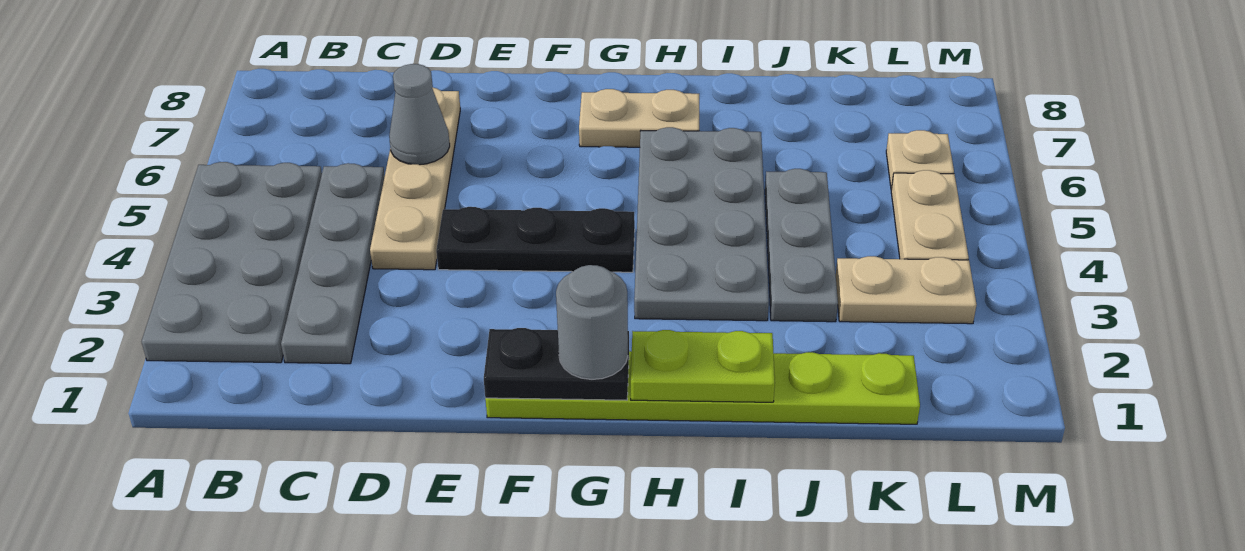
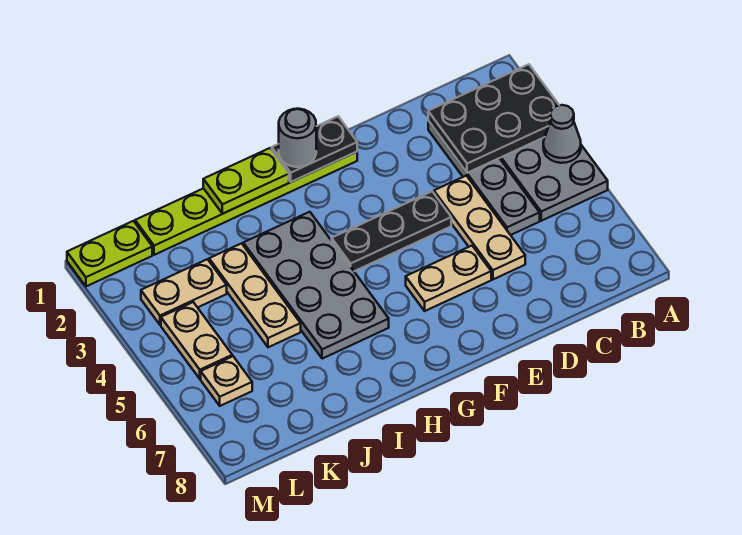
none -> black plate A2:C3 level 2
tan plate D4:D7 level 1 -> tan plate D4:D6 level 1
grey cone D6 level 2 -> grey cone A4 level 2
tan plate G7:H7 level 1 -> tan plate E6:F6 level 1
grey plate J3:J5 level 1 -> tan plate J3:J5 level 1
none -> lime plate L1:M1 level 1

